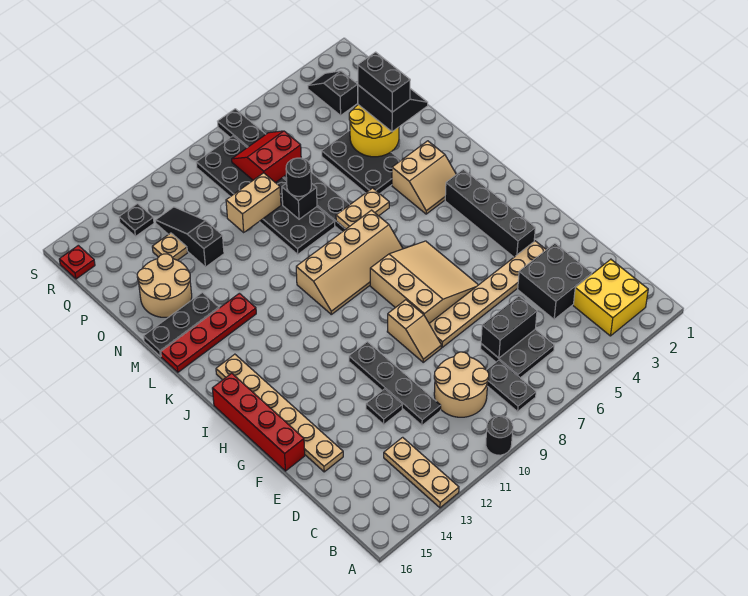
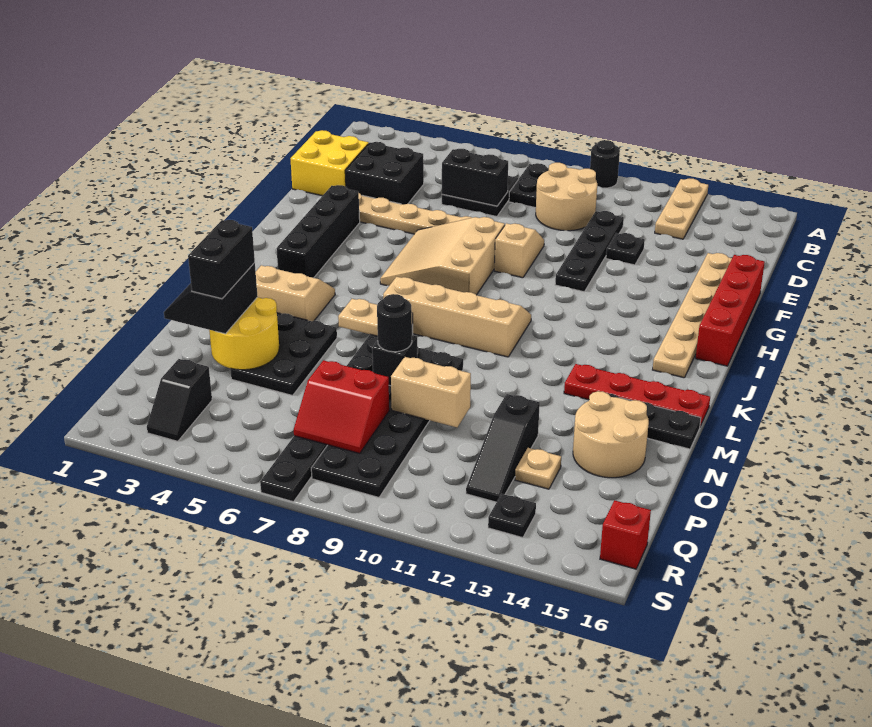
yellow brick B2:C3 level 1 -> yellow brick D1:E2 level 1
red plate R16 level 1 -> red brick R16 level 1

